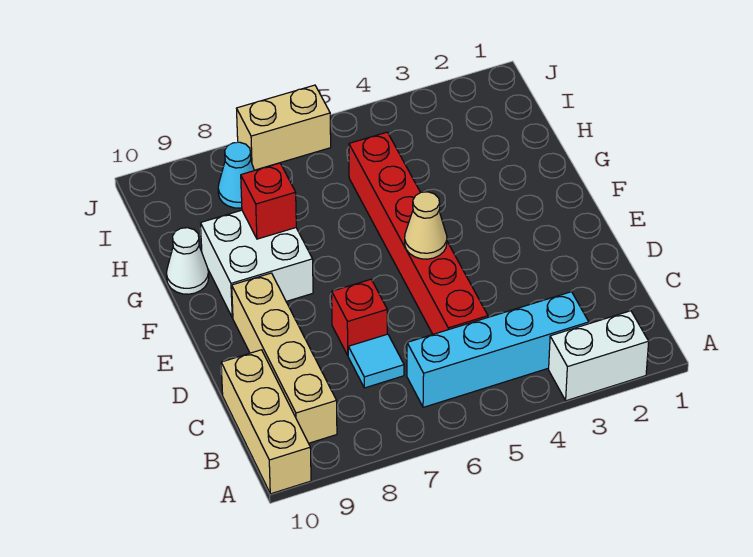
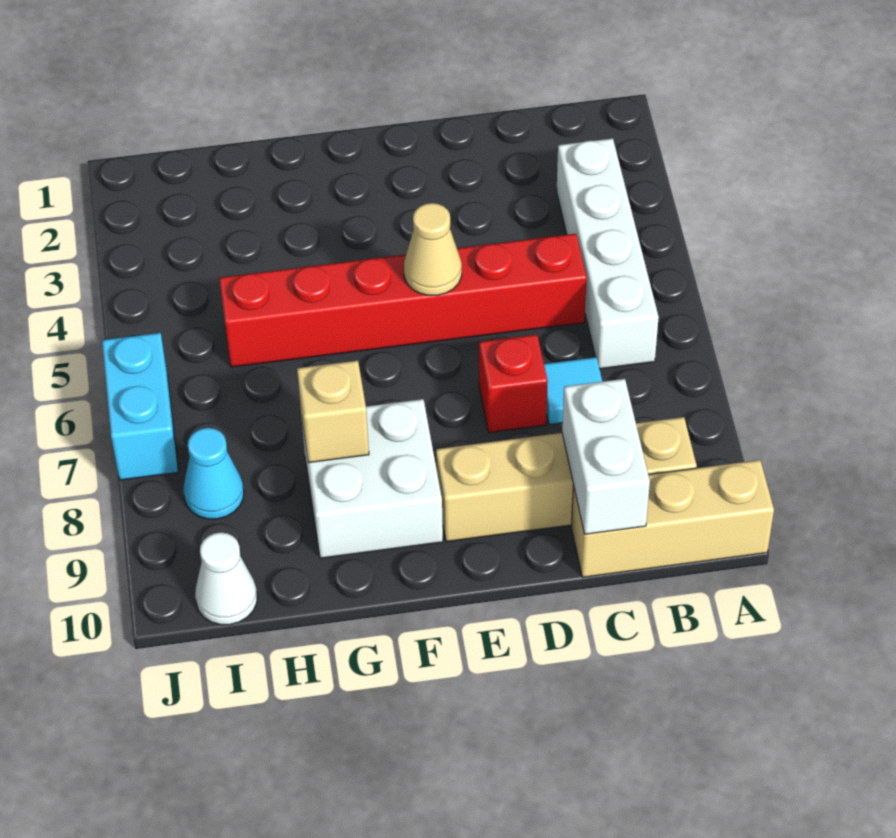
white brick A2:A3 level 1 -> white brick C9:C10 level 2
cyan brick B3:B6 level 1 -> white brick B3:B6 level 1
red brick G8 level 2 -> tan brick G8 level 2
white cone G10 level 1 -> white cone I10 level 1
tan brick J6:J7 level 1 -> cyan brick J6:J7 level 1

